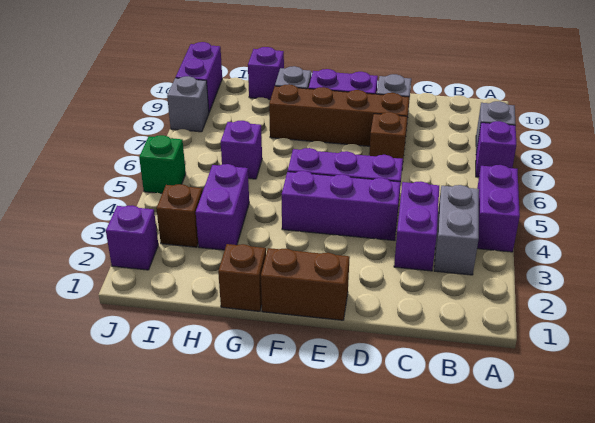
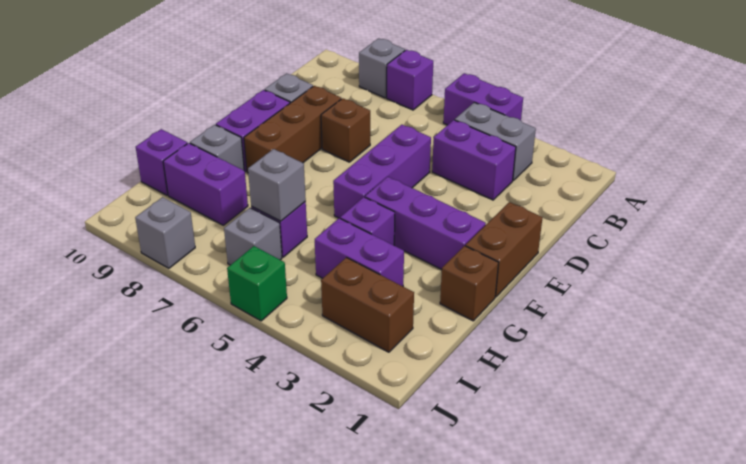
purple brick D4:F4 level 1 -> purple brick F2:F4 level 1
brown brick D8:G8 level 1 -> brown brick D8:F8 level 1
none -> grey brick H6 level 2
brown brick I3 level 1 -> brown brick I2:I3 level 1
none -> grey brick I6 level 1
purple brick J2 level 1 -> purple brick G4 level 1
purple brick J9:J10 level 1 -> purple brick H8:H9 level 1

